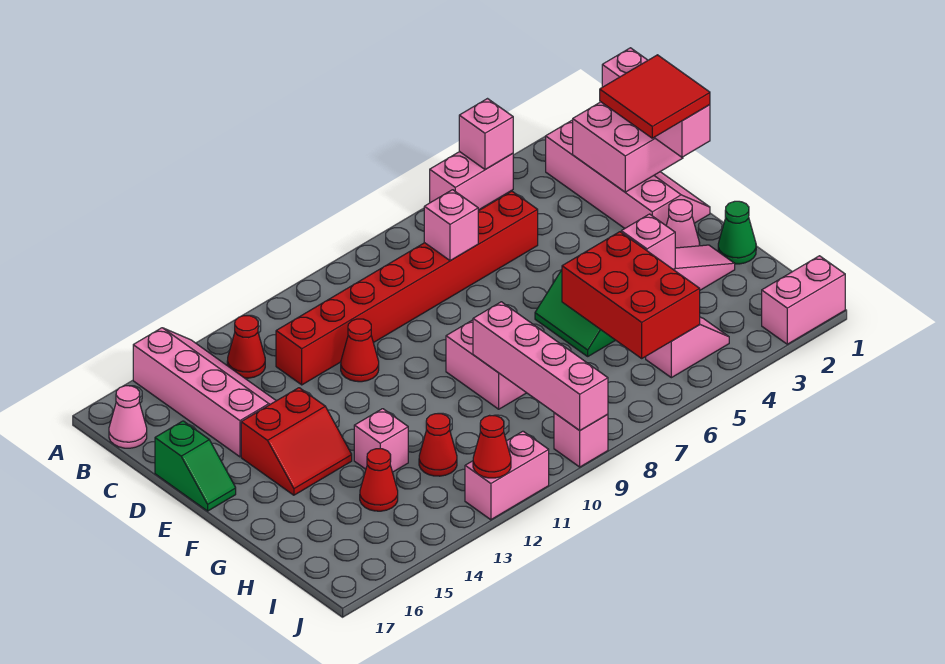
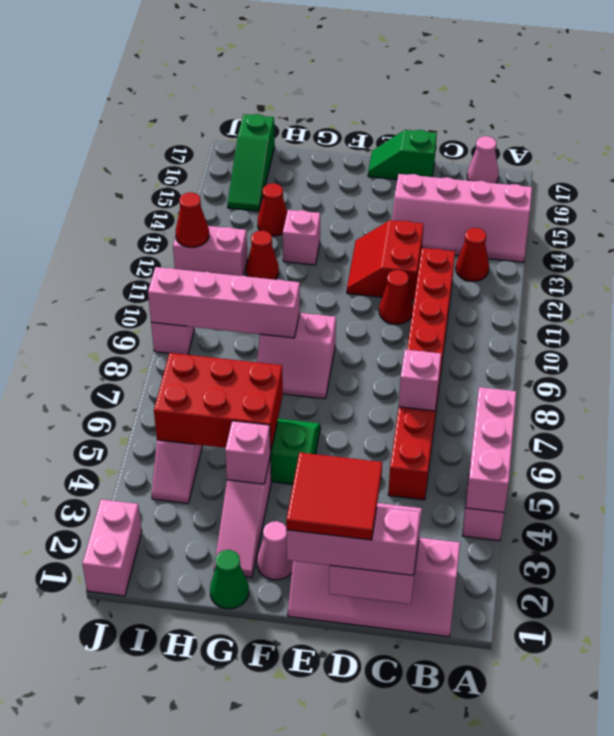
pink brick A4 level 2 -> pink brick A4:A6 level 2
red slope E14:F15 level 1 top E -> red slope D12:E13 level 1 top D
none -> green slope I15:I17 level 1 top 17
pink brick J11:J12 level 1 -> pink brick I12:J12 level 1

